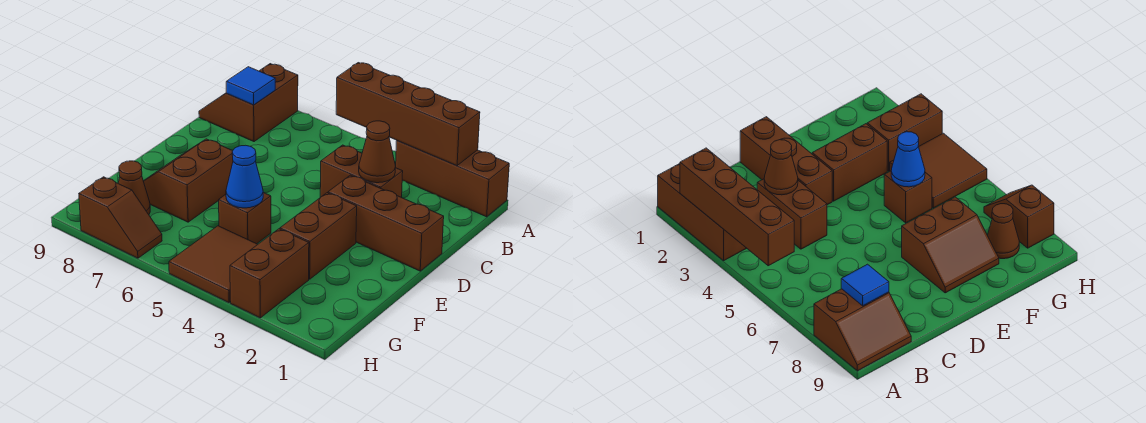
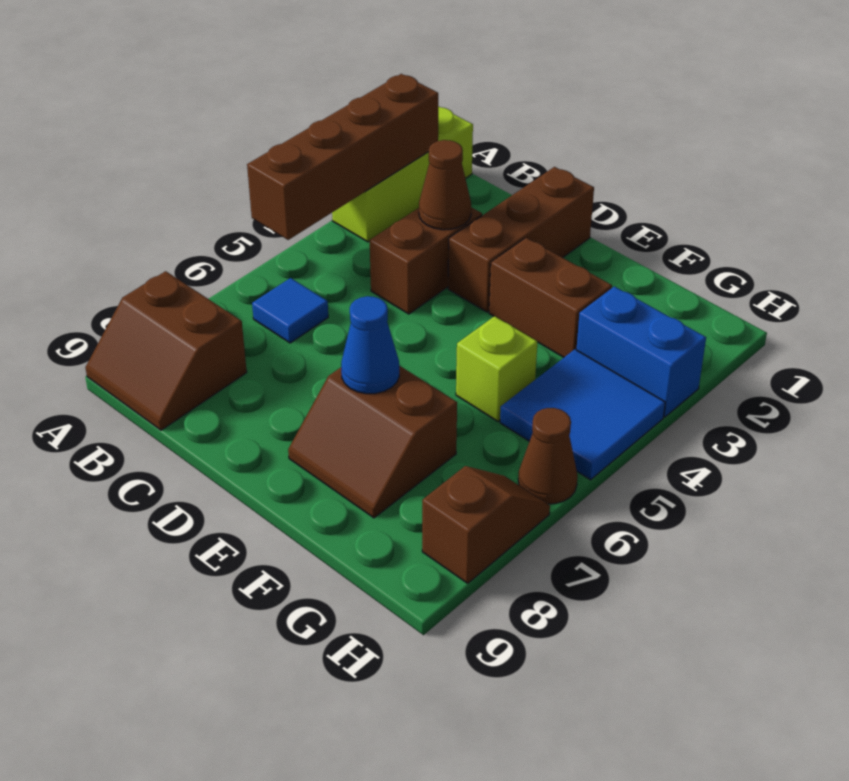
brown brick A1:A3 level 1 -> lime brick A1:A3 level 1
blue tile B8 level 2 -> blue tile B6 level 1
brown brick F5 level 1 -> lime brick F5 level 1
blue cone F5 level 2 -> blue cone E7 level 2
brown brick G3:H3 level 1 -> blue brick G3:H3 level 1
brown tile G4:H5 level 1 -> blue tile G4:H5 level 1
brown cone G8 level 1 -> brown cone H6 level 1

